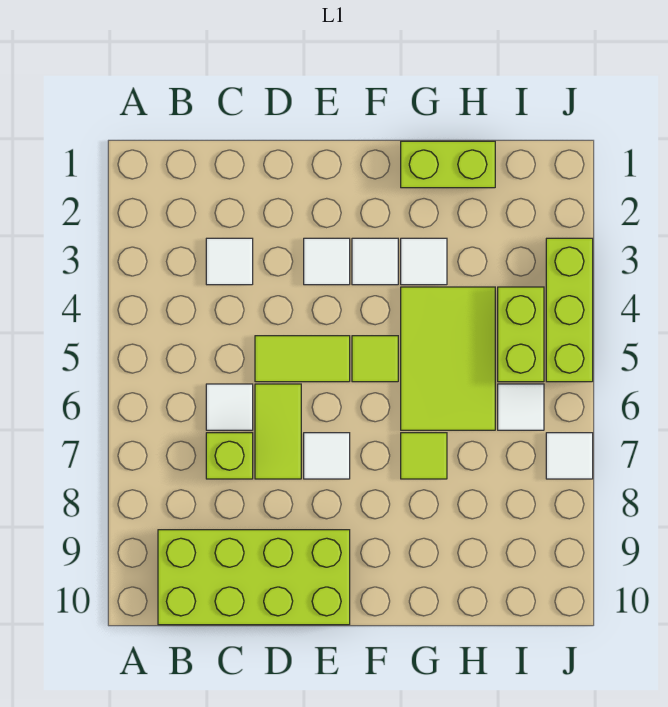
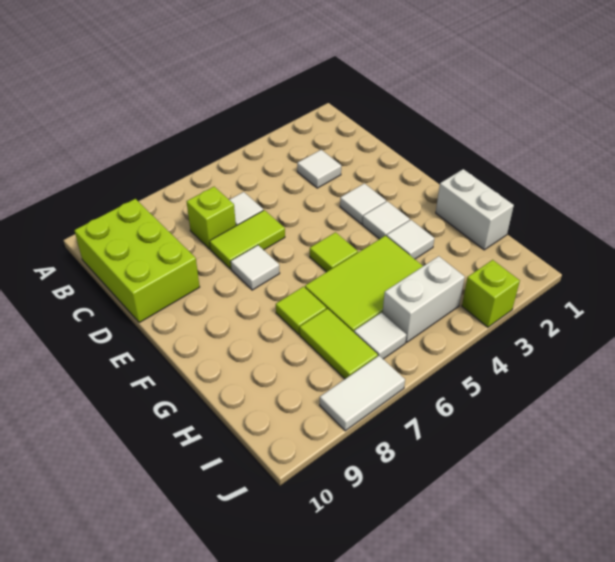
lime brick B9:E10 level 1 -> lime brick B9:D10 level 1
lime tile D5:E5 level 1 -> lime tile H7:I7 level 1
lime brick G1:H1 level 1 -> white brick G1:H1 level 1
lime brick I4:I5 level 1 -> white brick I4:I5 level 1
lime brick J3:J5 level 1 -> lime brick J3 level 1
white tile J7 level 1 -> white tile J7:J8 level 1

